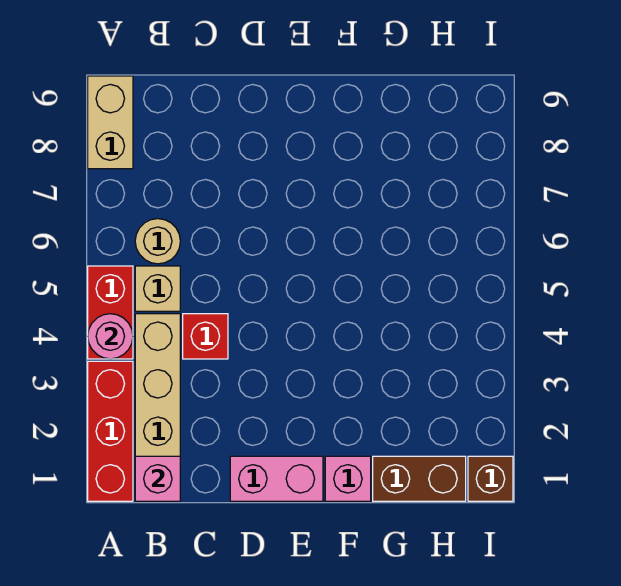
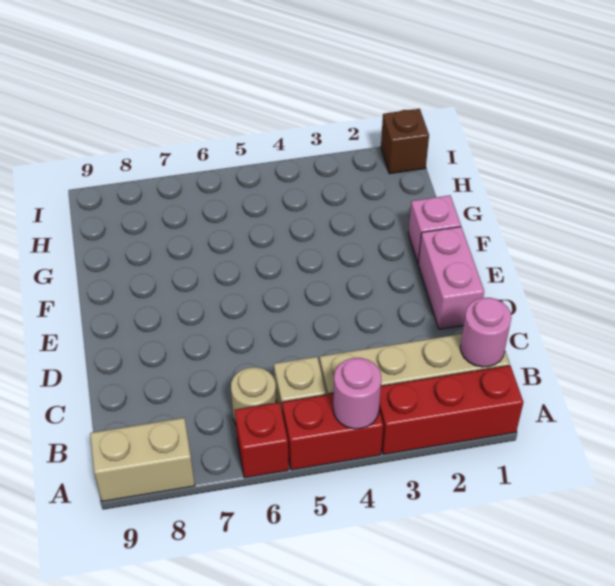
pink brick B1 level 2 -> pink round brick B1 level 2
red brick C4 level 1 -> red brick A6 level 1
brown brick G1:H1 level 1 -> none

